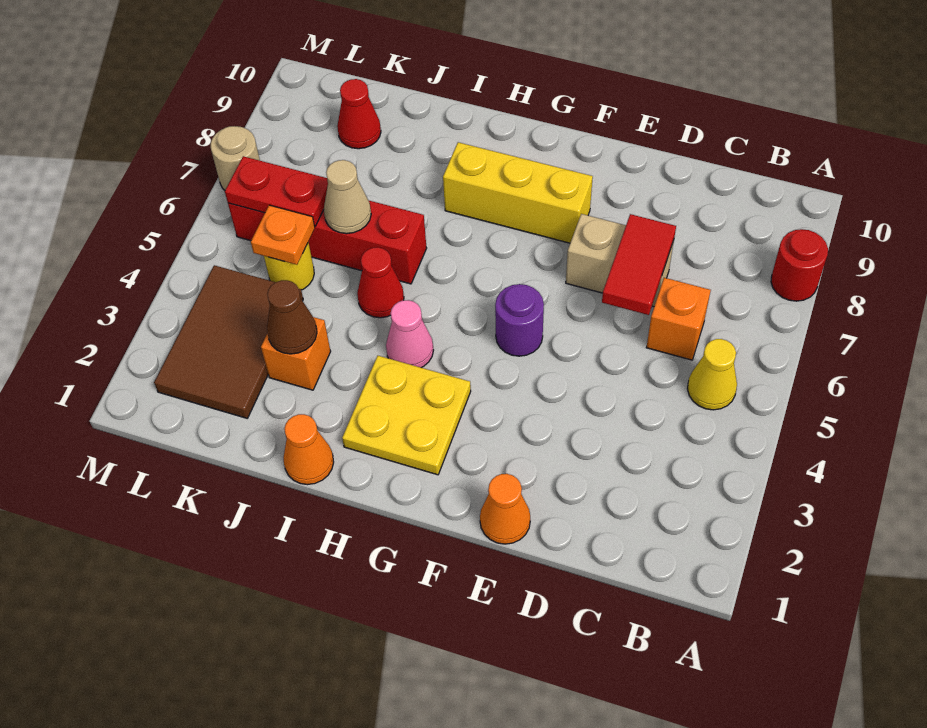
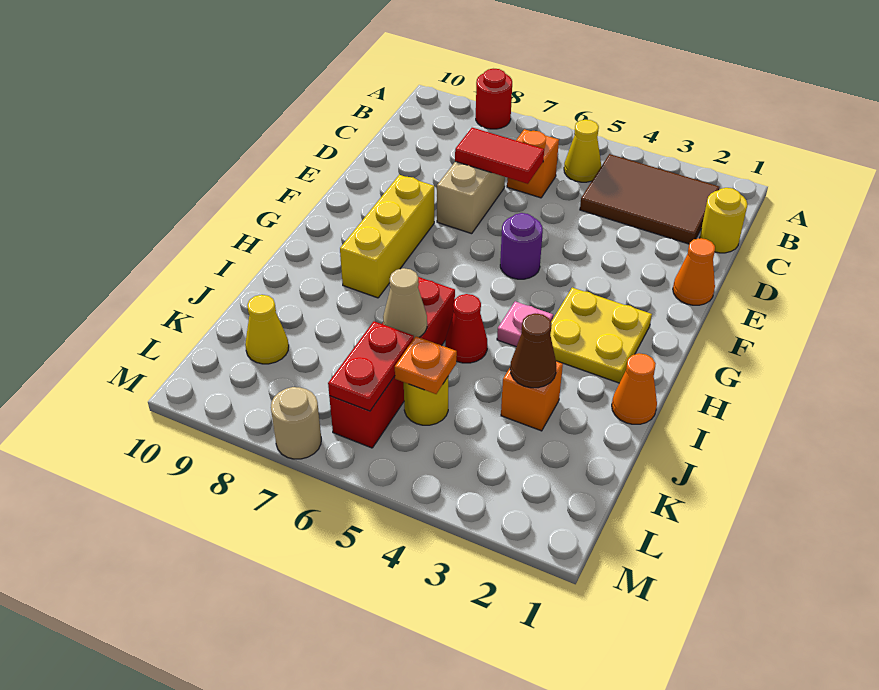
none -> yellow round brick C1 level 1
pink cone H4 level 1 -> pink plate H4 level 1
brown tile K2:L4 level 1 -> brown tile B2:C4 level 1
red cone K9 level 1 -> yellow cone K9 level 1

